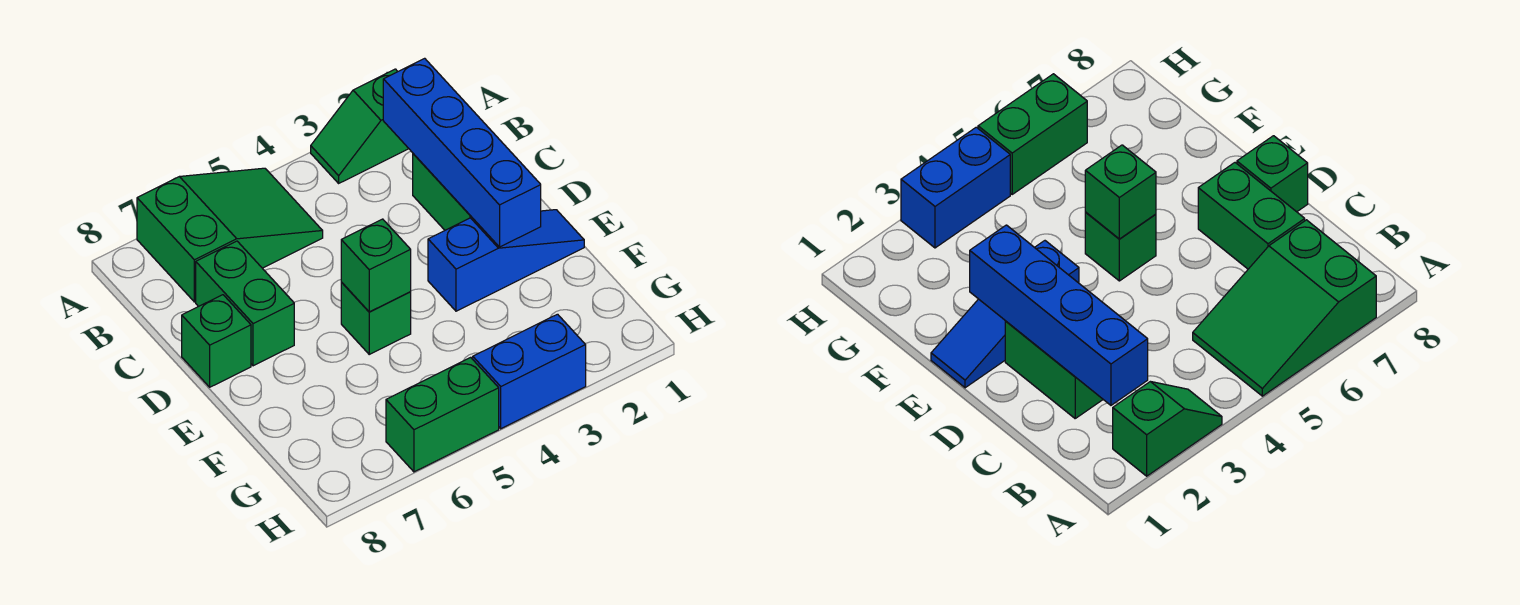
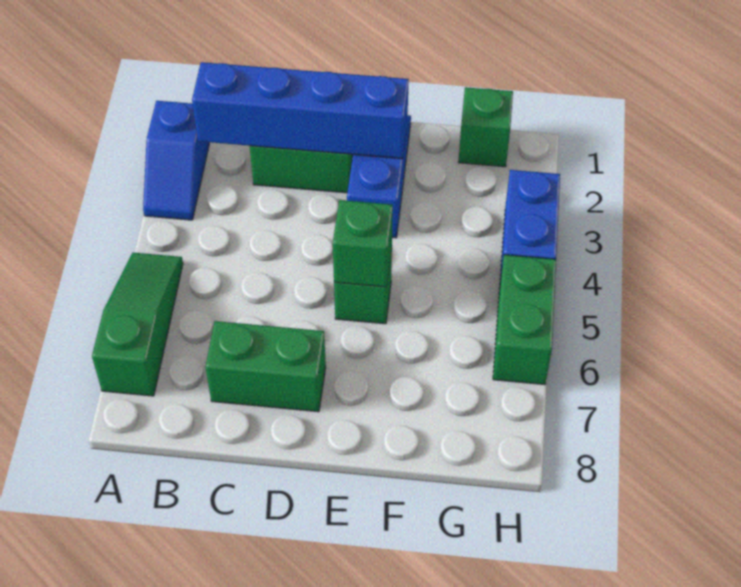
green slope A2:A3 level 1 top 2 -> blue slope A2:A3 level 1 top 2
green slope A5:B7 level 1 top 7 -> green slope A5:A7 level 1 top 7
green brick D8 level 1 -> green brick G1 level 1

